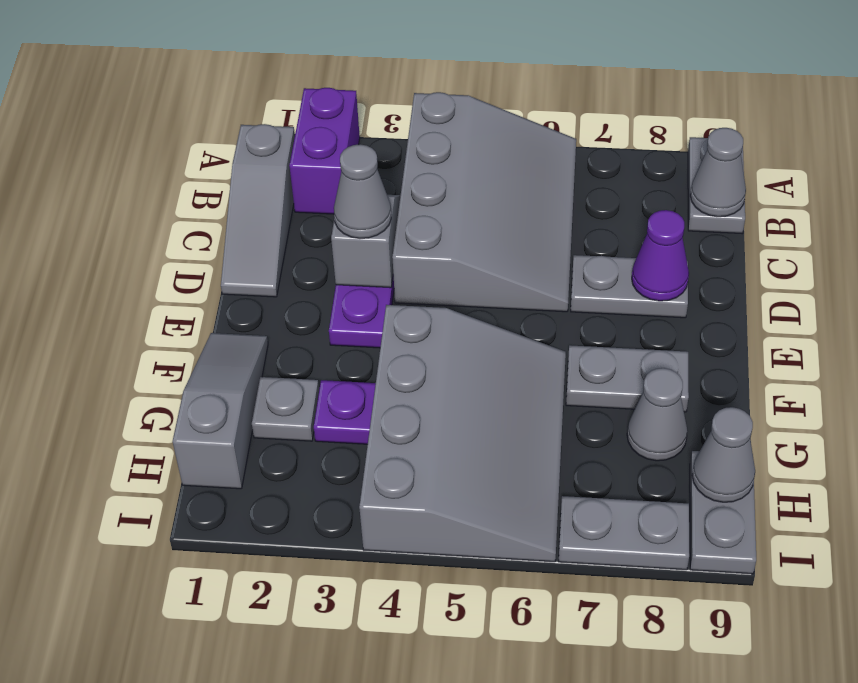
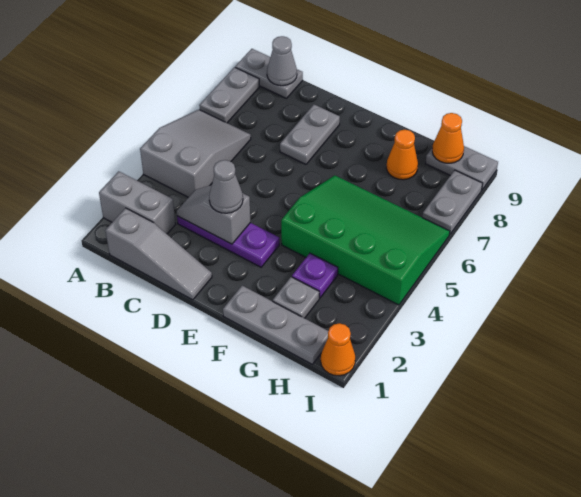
purple brick A2:B2 level 1 -> grey brick A2:B2 level 1
grey slope A4:D6 level 1 top 4 -> grey slope A4:B6 level 1 top 4
purple cone D8 level 2 -> none
grey slope F1:H1 level 1 top H -> grey plate F1:H1 level 1
grey slope F4:I6 level 1 top 4 -> green slope F4:I6 level 1 top 4
grey plate F7:F8 level 1 -> grey plate A7:A8 level 1
grey cone G8 level 1 -> orange cone G8 level 1
grey cone H9 level 2 -> orange cone H9 level 2
none -> orange cone I1 level 1

